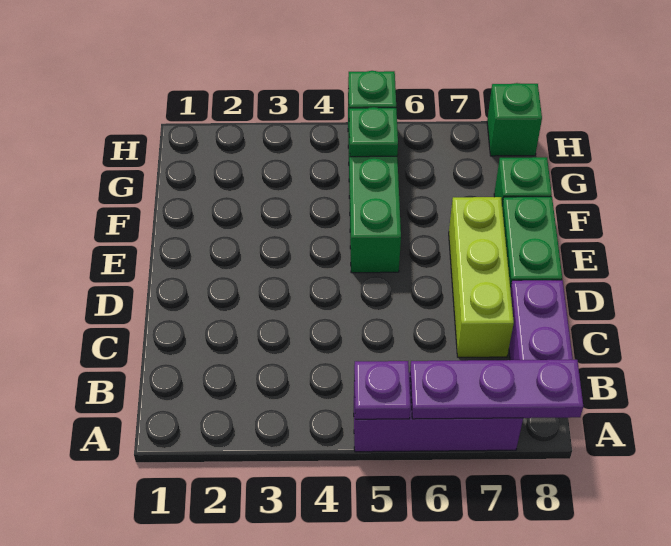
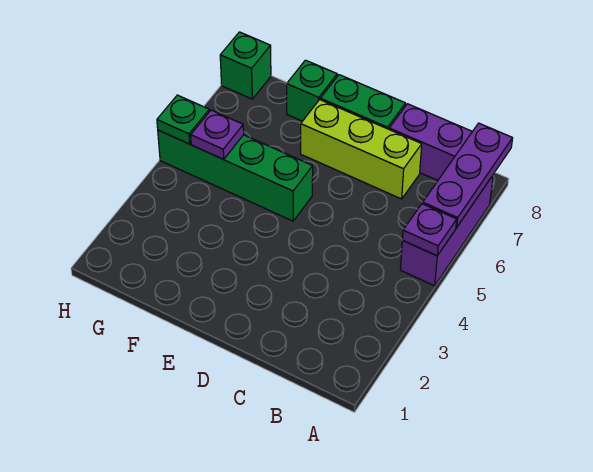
green plate G5 level 2 -> purple plate G5 level 2

